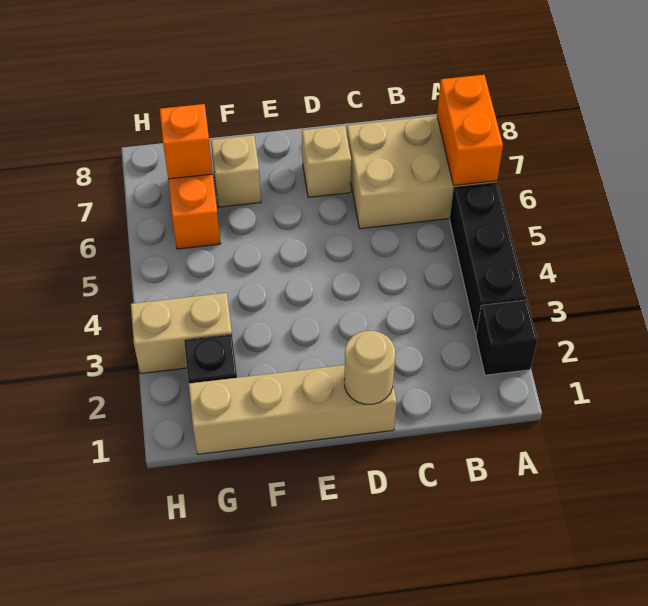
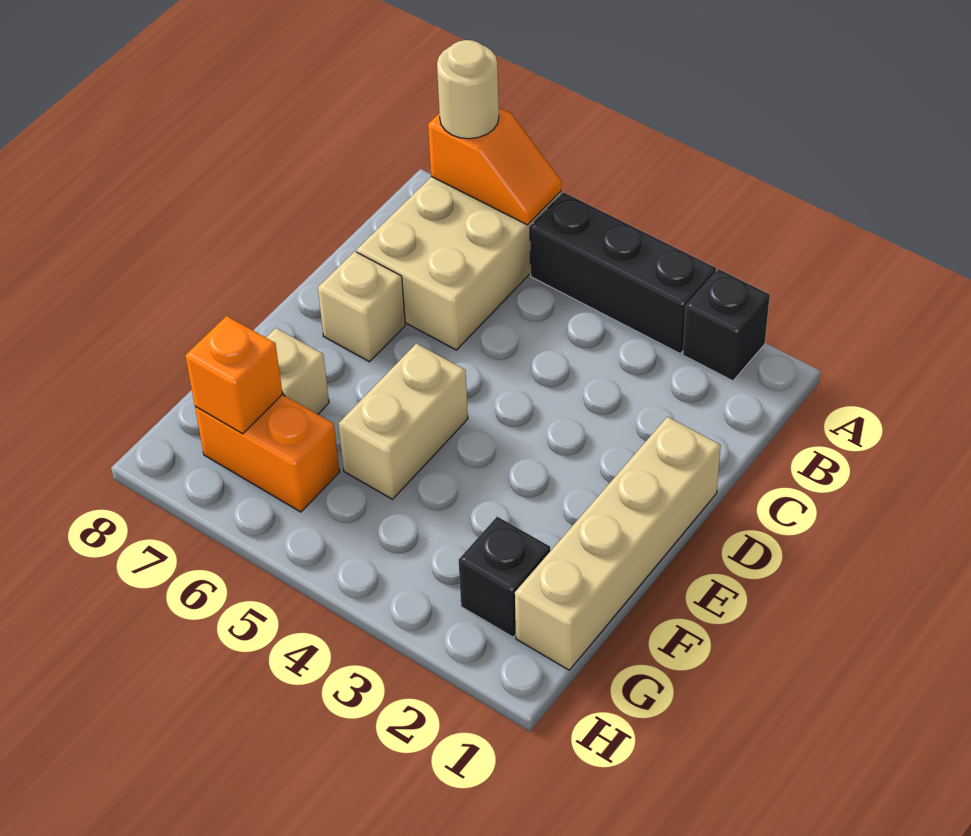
orange brick A6:A7 level 2 -> orange slope A6:A7 level 2 top 7
tan round brick D1 level 2 -> tan round brick A7 level 3
tan brick G3:H3 level 1 -> tan brick E5:F5 level 1

